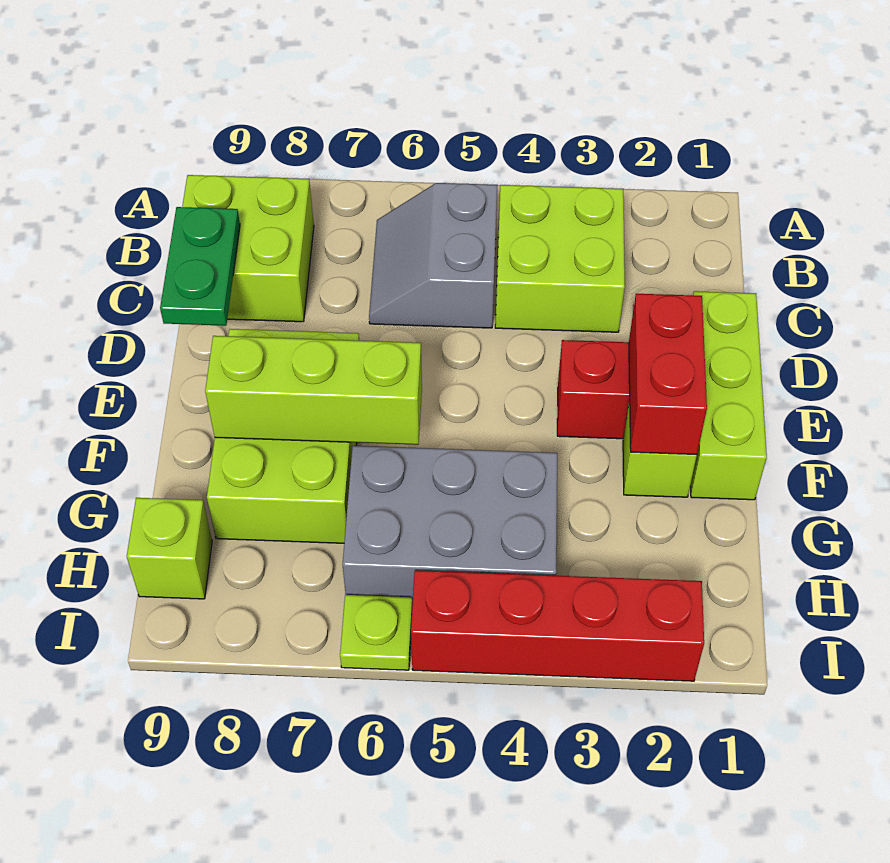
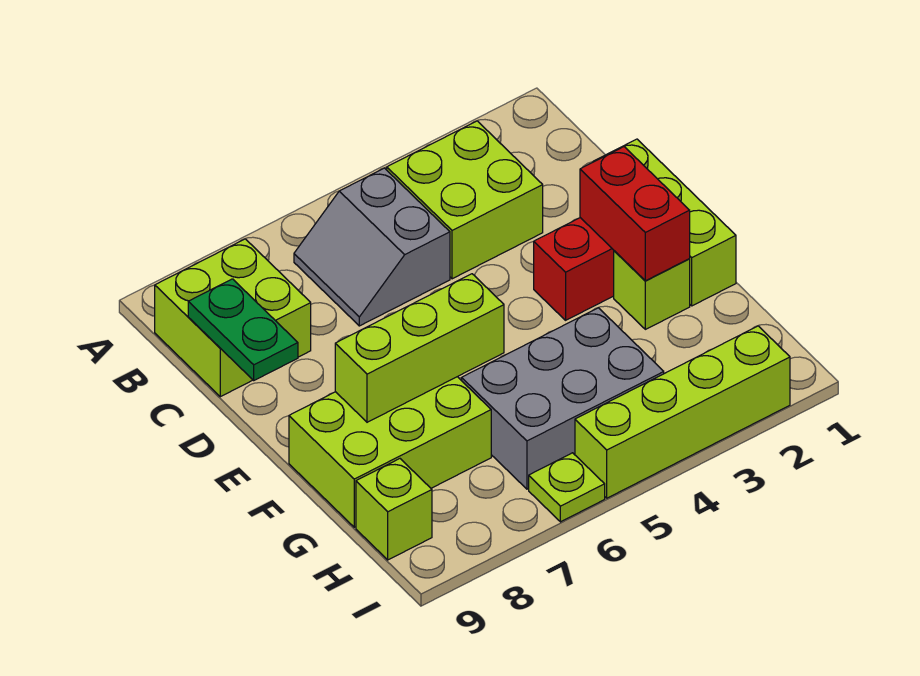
lime brick E7:G8 level 1 -> lime brick F7:G9 level 1
red brick I2:I5 level 1 -> lime brick I2:I5 level 1

